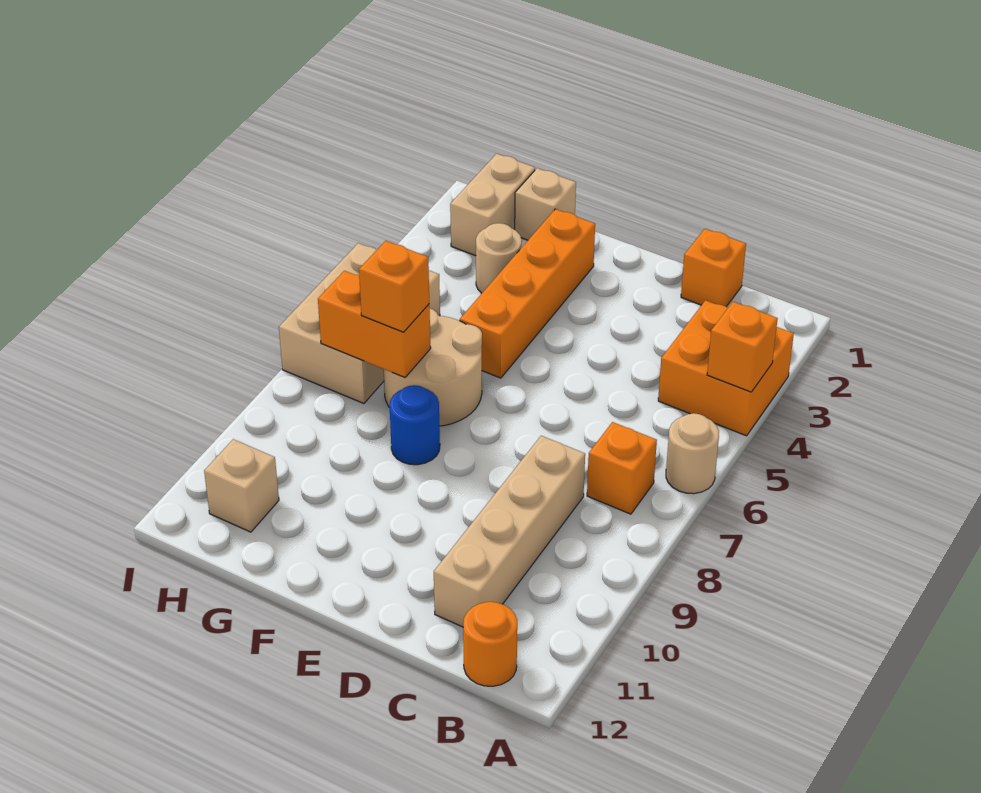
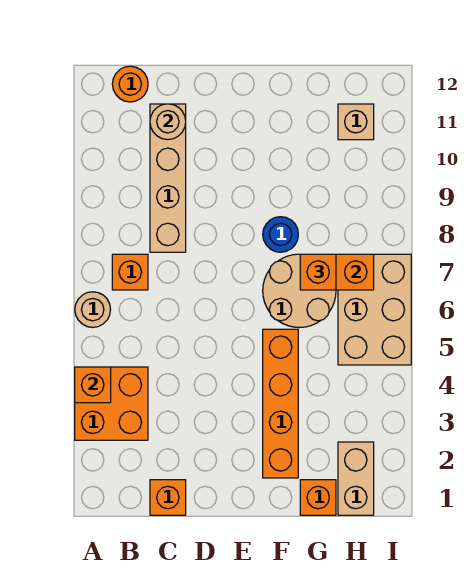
tan brick G1 level 1 -> orange brick G1 level 1
tan round brick G3 level 1 -> tan round brick C11 level 2

